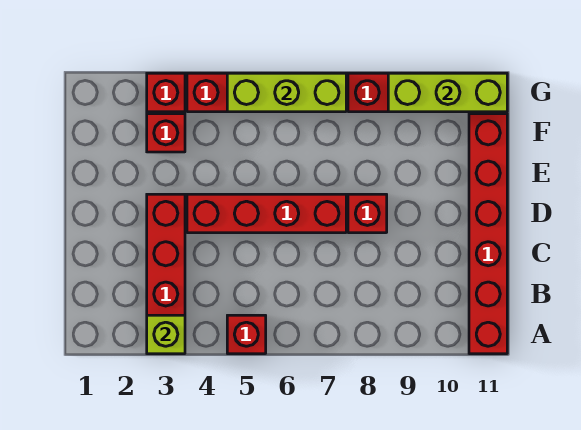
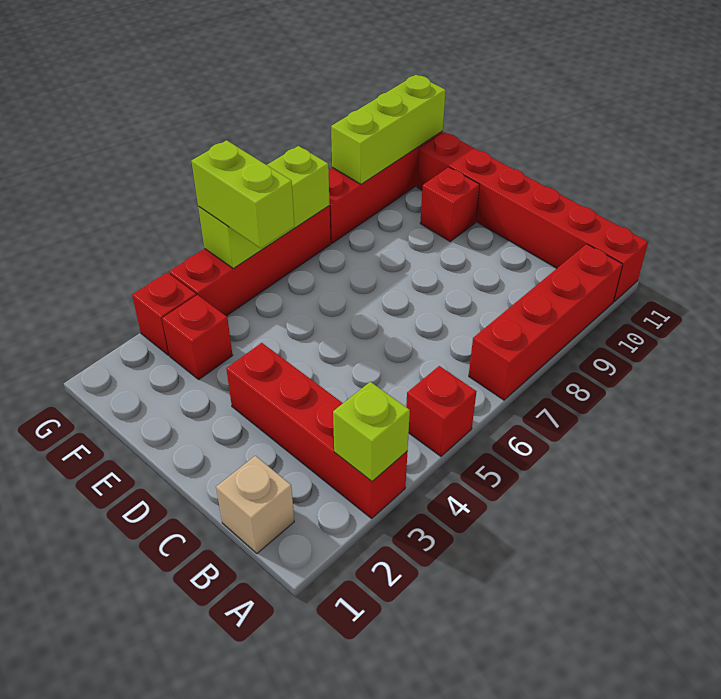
none -> tan brick B1 level 1
red brick D4:D7 level 1 -> red brick A7:A10 level 1
red brick D8 level 1 -> red brick E10 level 1
none -> lime brick F5:G5 level 3

